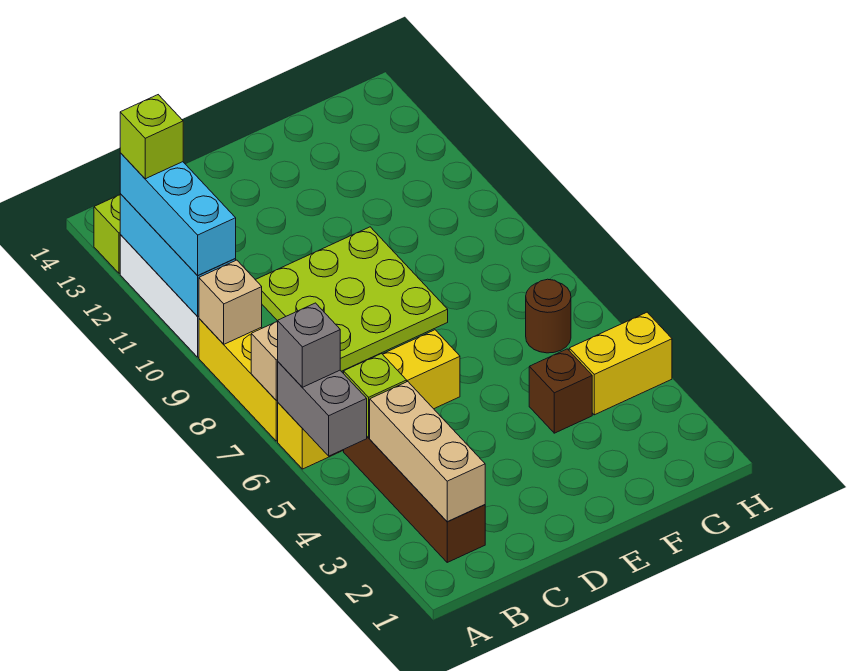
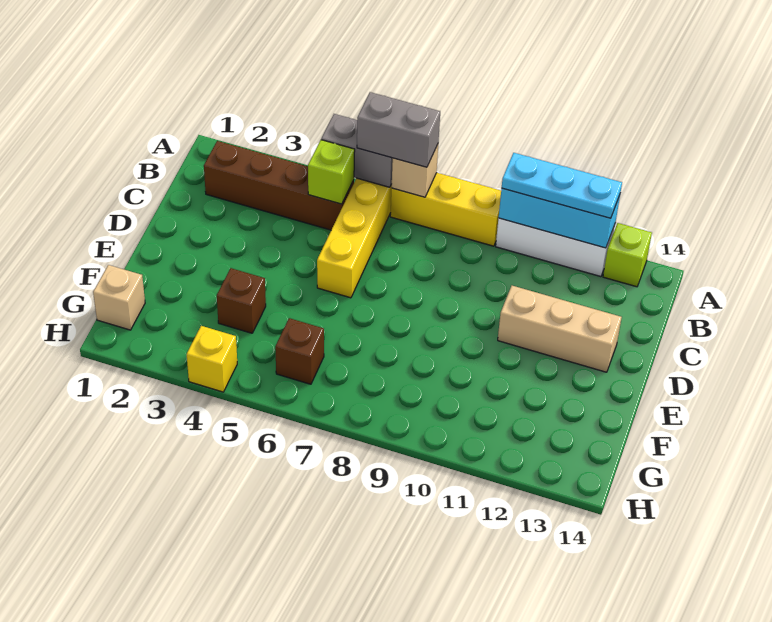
grey brick A6 level 3 -> grey brick A6:A7 level 3
tan brick A9 level 2 -> tan brick G1 level 1
cyan brick A10:A12 level 3 -> cyan plate A10:A12 level 3
lime brick A12 level 4 -> none
tan brick B2:B4 level 2 -> tan brick D11:D13 level 1
lime plate C8:E10 level 1 -> none
yellow brick G4:H4 level 1 -> yellow brick H4 level 1
brown round brick G6 level 1 -> brown brick G6 level 1

